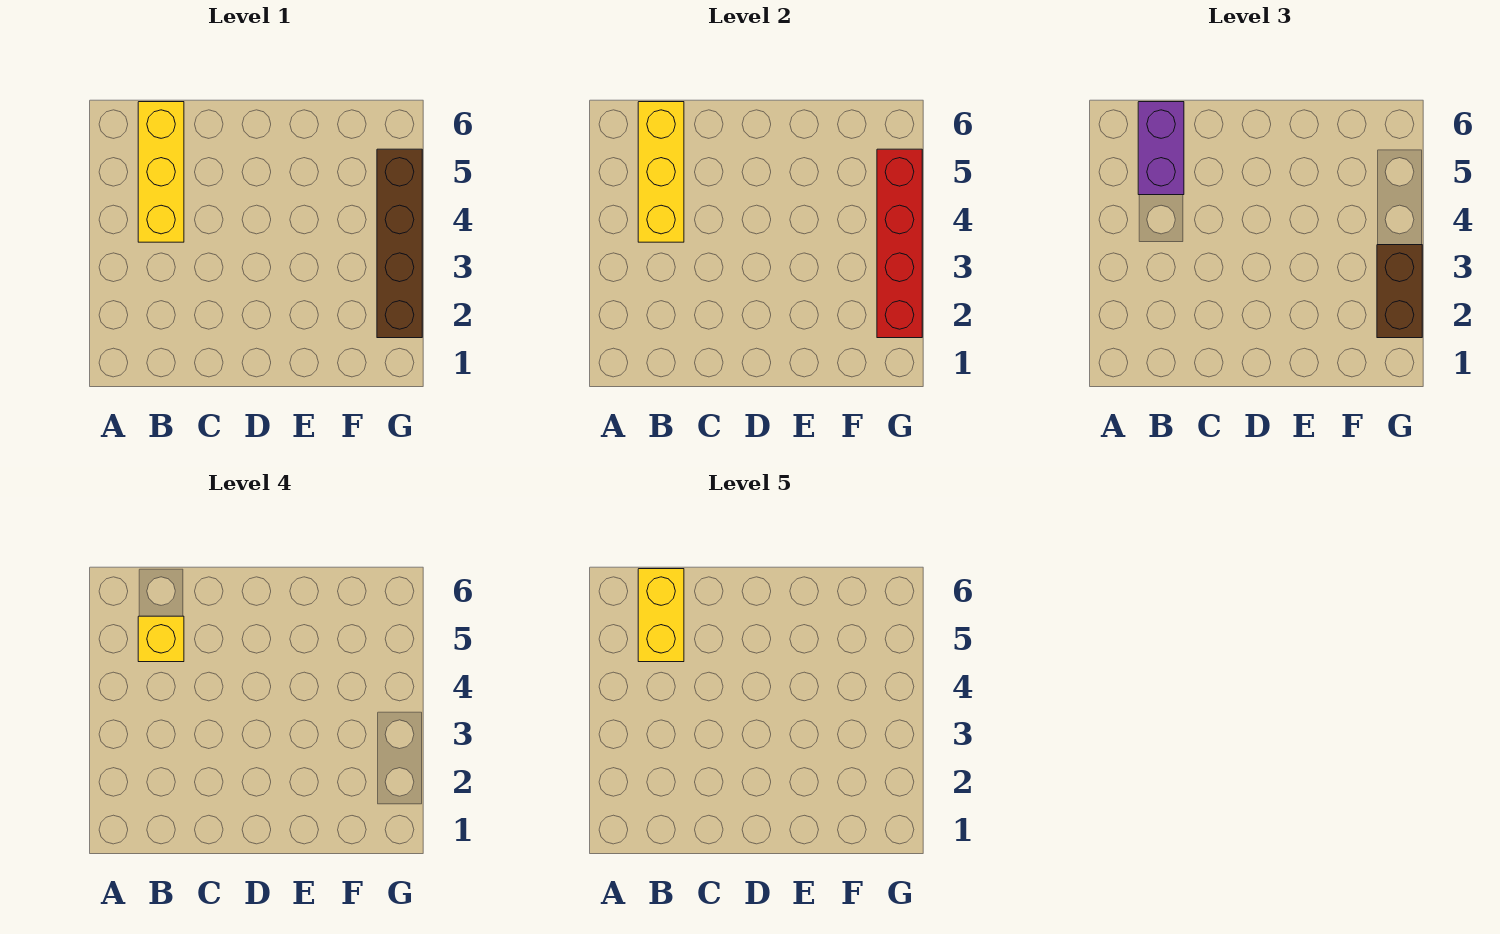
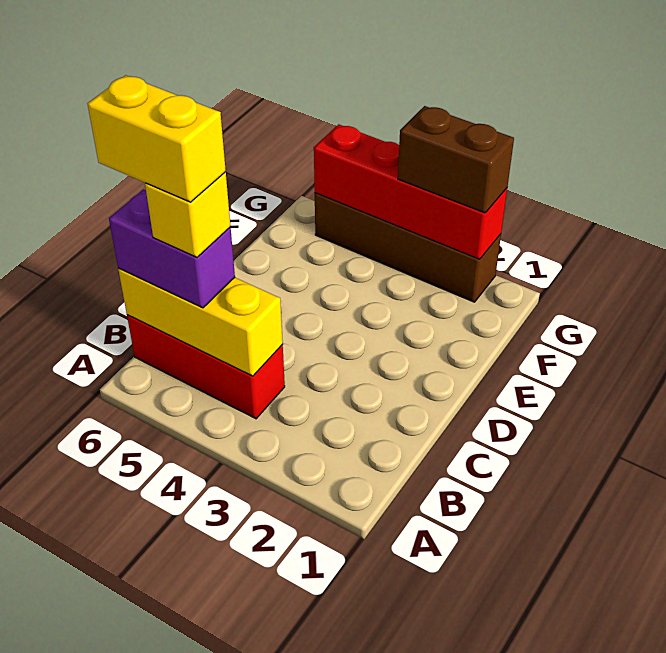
yellow brick B4:B6 level 1 -> red brick B4:B6 level 1

